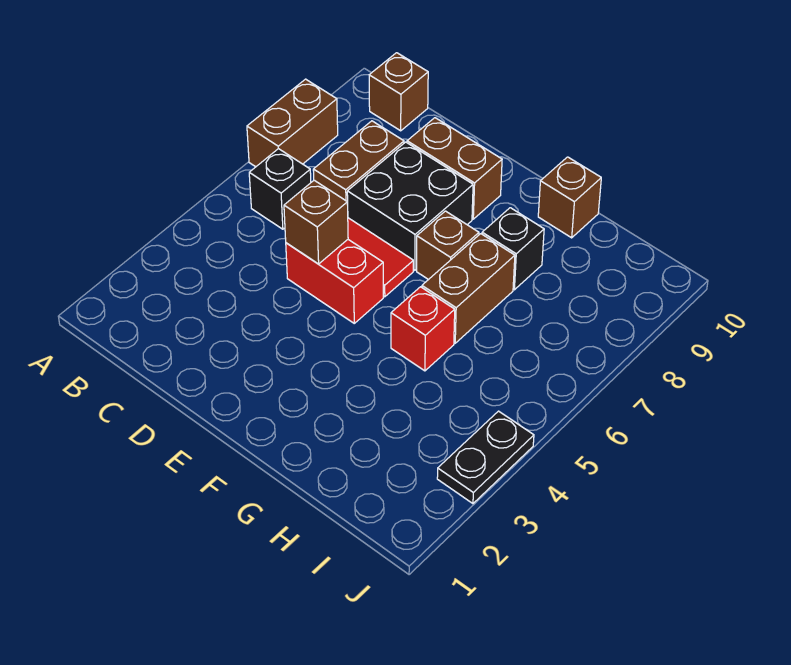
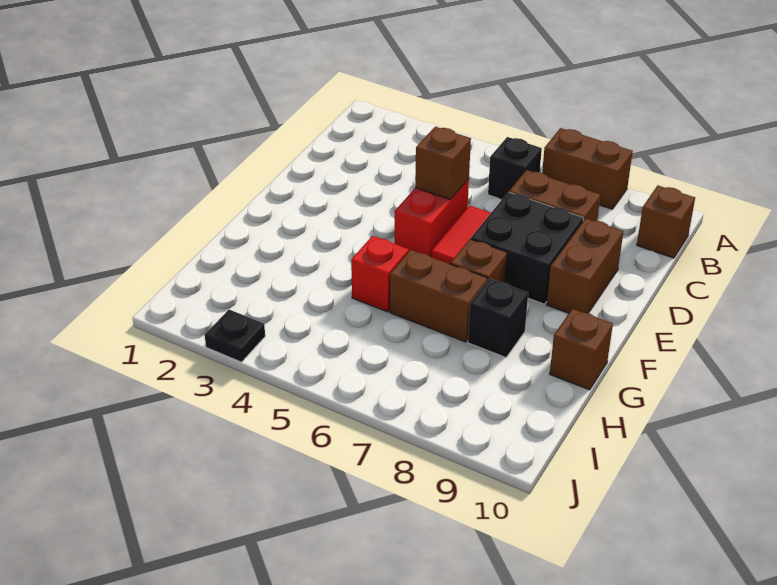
black plate J3:J4 level 1 -> black plate J3 level 1

